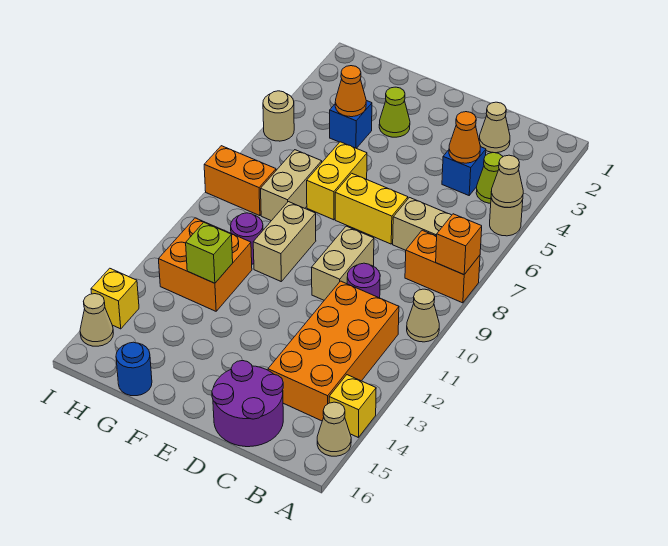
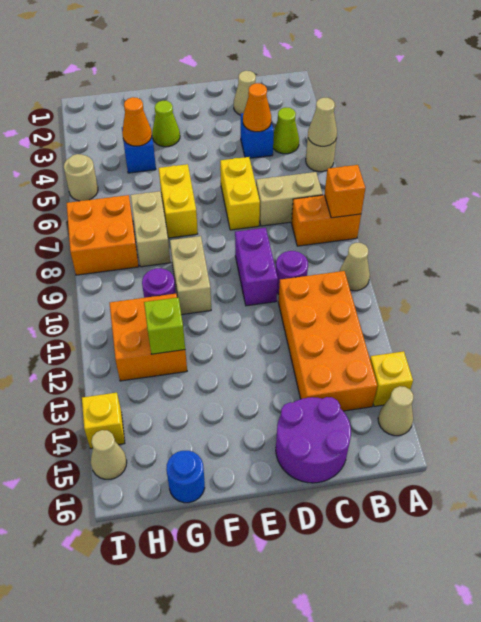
yellow brick D7:E7 level 1 -> yellow brick D6:D7 level 1
tan brick D9:D10 level 1 -> purple brick D9:D10 level 1
orange brick H8:I8 level 1 -> orange brick H7:I8 level 1

